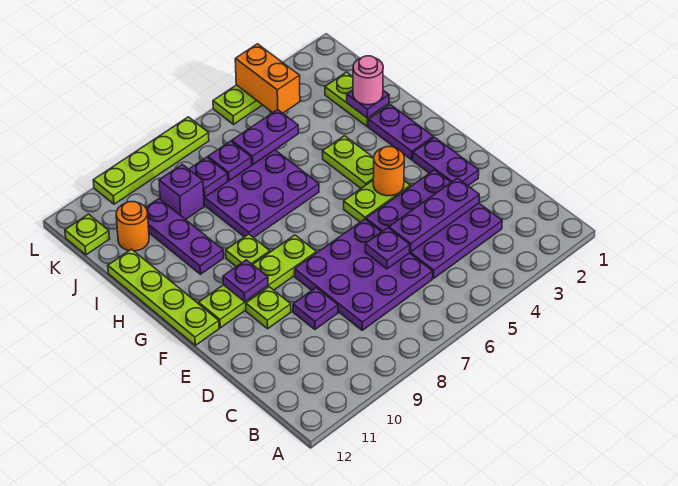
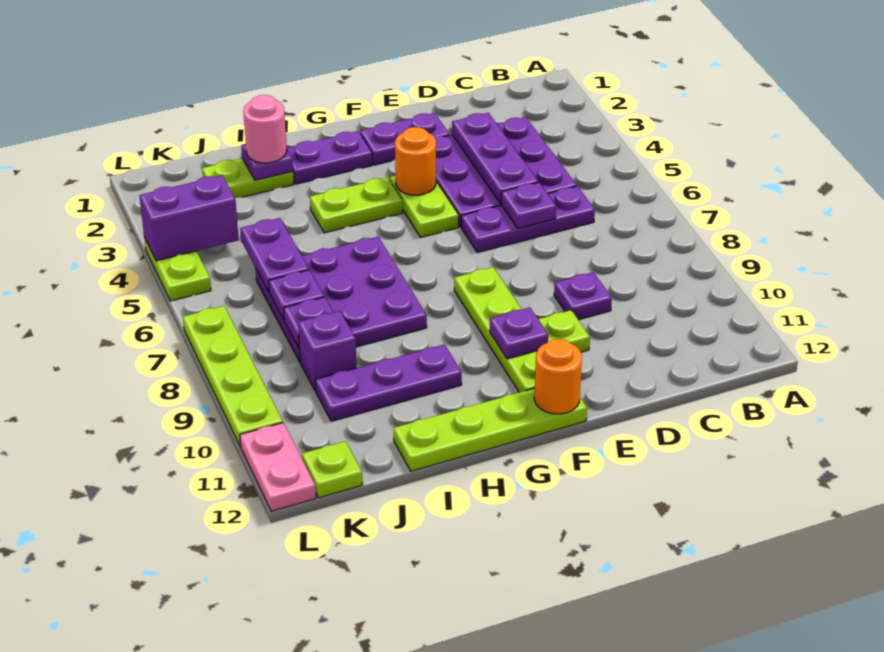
purple plate C6:E8 level 1 -> purple plate C6:E6 level 1
lime plate G9 level 1 -> none
orange round brick J11 level 1 -> orange round brick F12 level 2
orange brick K4:L4 level 2 -> purple brick K4:L4 level 2
none -> pink plate L11:L12 level 1

